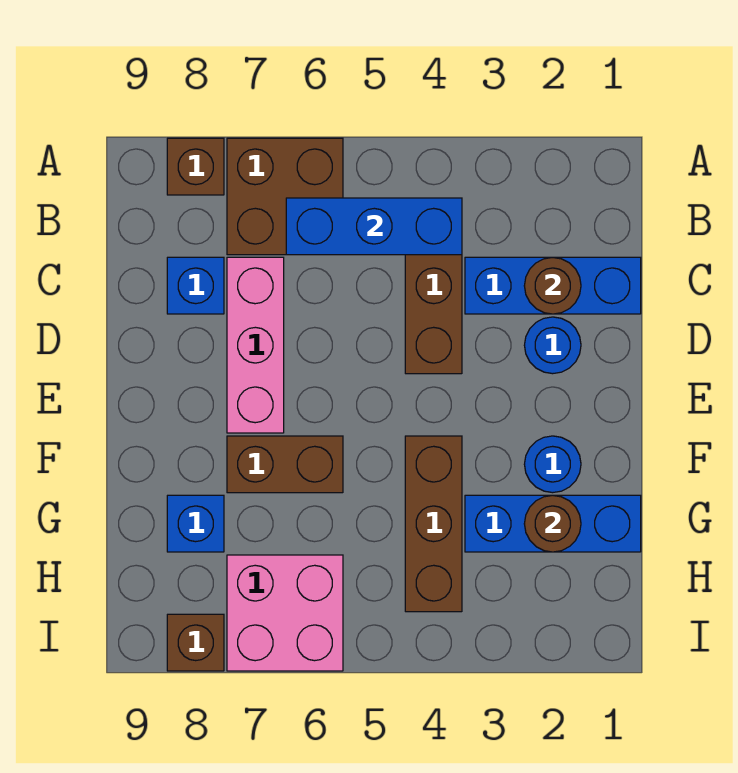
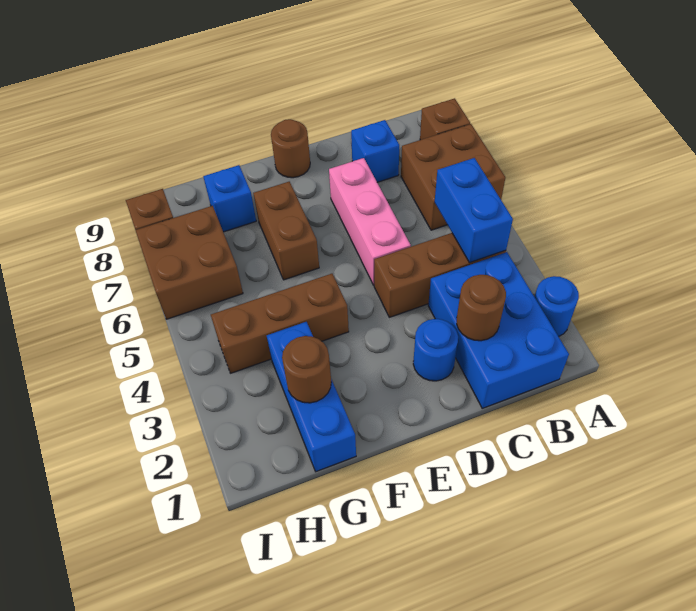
blue brick B4:B6 level 2 -> blue brick B4:B5 level 2
blue brick C1:C3 level 1 -> blue brick B1:C3 level 1
pink brick C7:E7 level 1 -> pink brick D5:D7 level 1
none -> brown round brick E9 level 1
blue round brick F2 level 1 -> blue round brick A2 level 1
pink brick H6:I7 level 1 -> brown brick H6:I7 level 1

